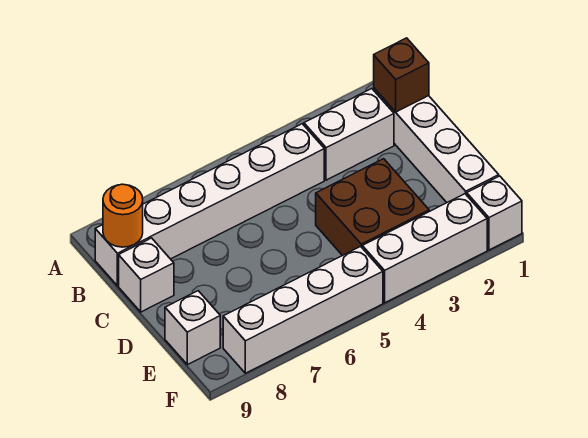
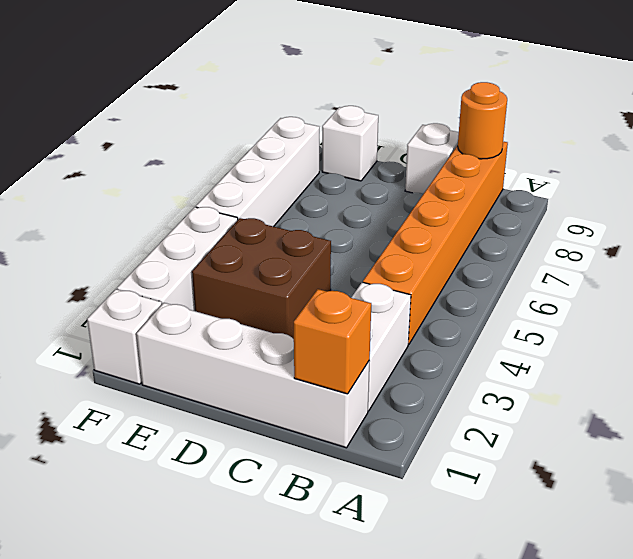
brown brick B1 level 2 -> orange brick B1 level 2
white brick B4:B9 level 1 -> orange brick B4:B9 level 1

